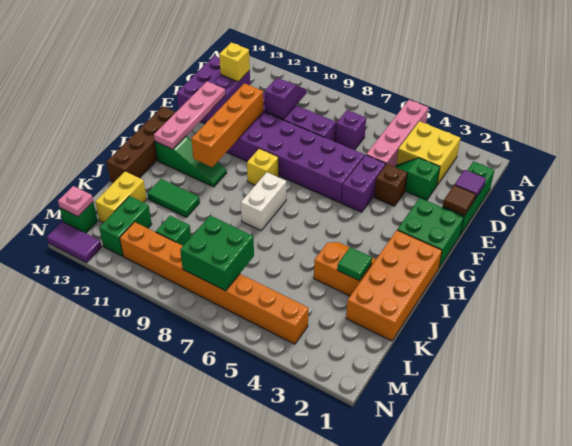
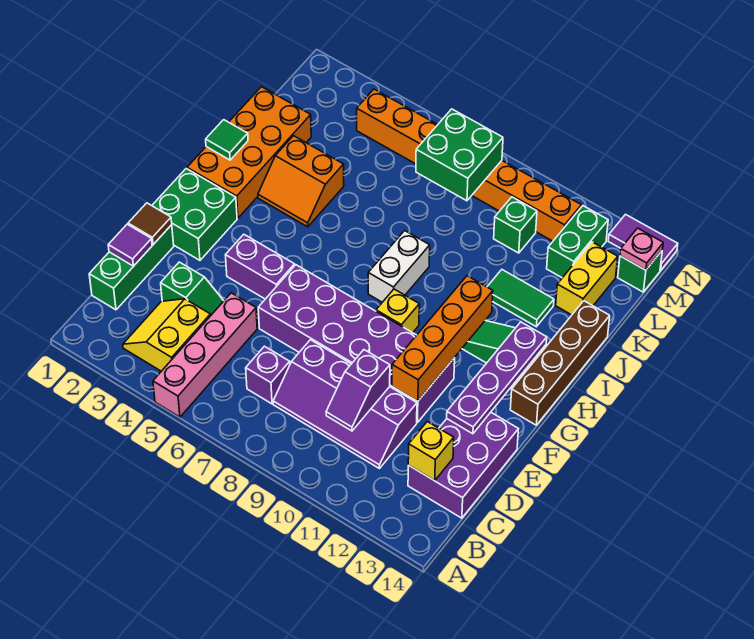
yellow brick B3:C4 level 1 -> yellow slope B3:C4 level 1 top 4
brown brick E4 level 1 -> none
purple brick E5:F5 level 1 -> purple brick F4:F5 level 1
pink plate E13:H13 level 2 -> purple plate E13:H13 level 2
green tile J3 level 2 -> green tile I1 level 2

